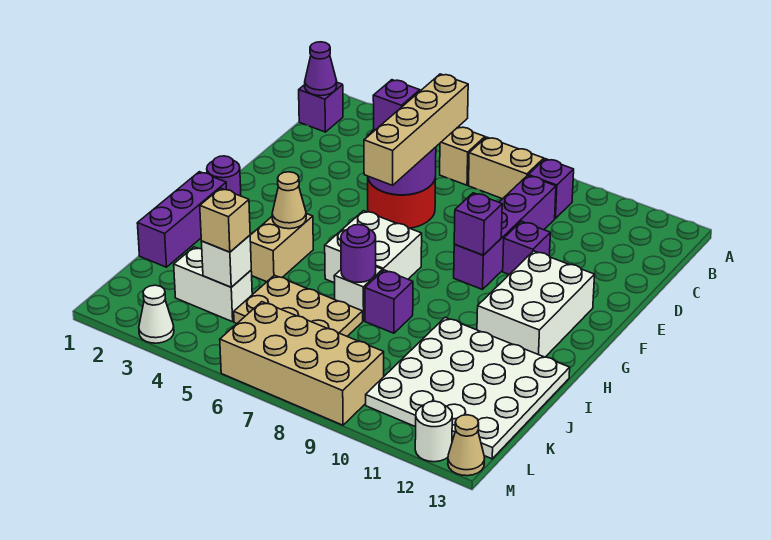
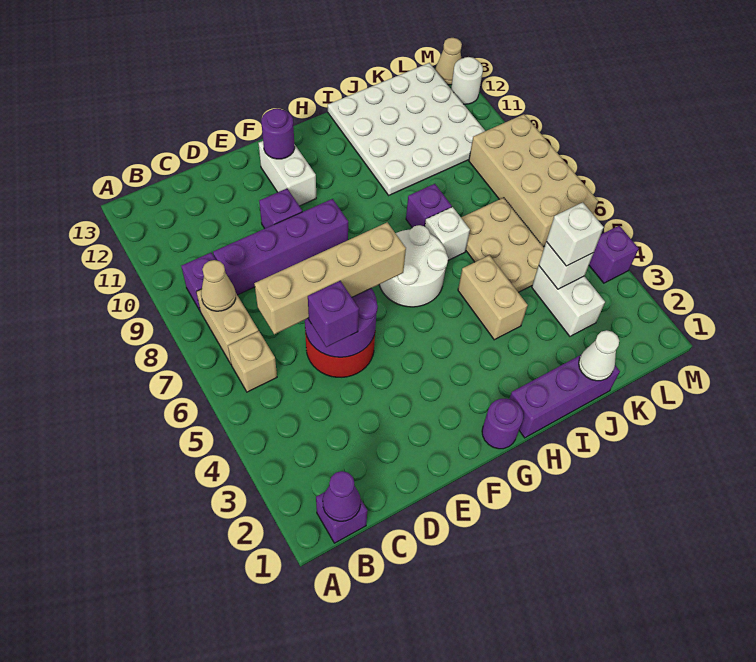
purple brick F9 level 2 -> purple brick M4 level 1
white brick F11:H12 level 1 -> white brick F11:F12 level 1
white brick G6:H7 level 1 -> white round brick G6:H7 level 1
tan brick H4:I4 level 1 -> tan brick I4:I5 level 1
tan cone H4 level 2 -> tan cone B8 level 2
purple round brick I7 level 2 -> purple round brick F12 level 2
tan brick K4 level 3 -> white brick K4 level 3
white cone M3 level 1 -> white cone J1 level 2

